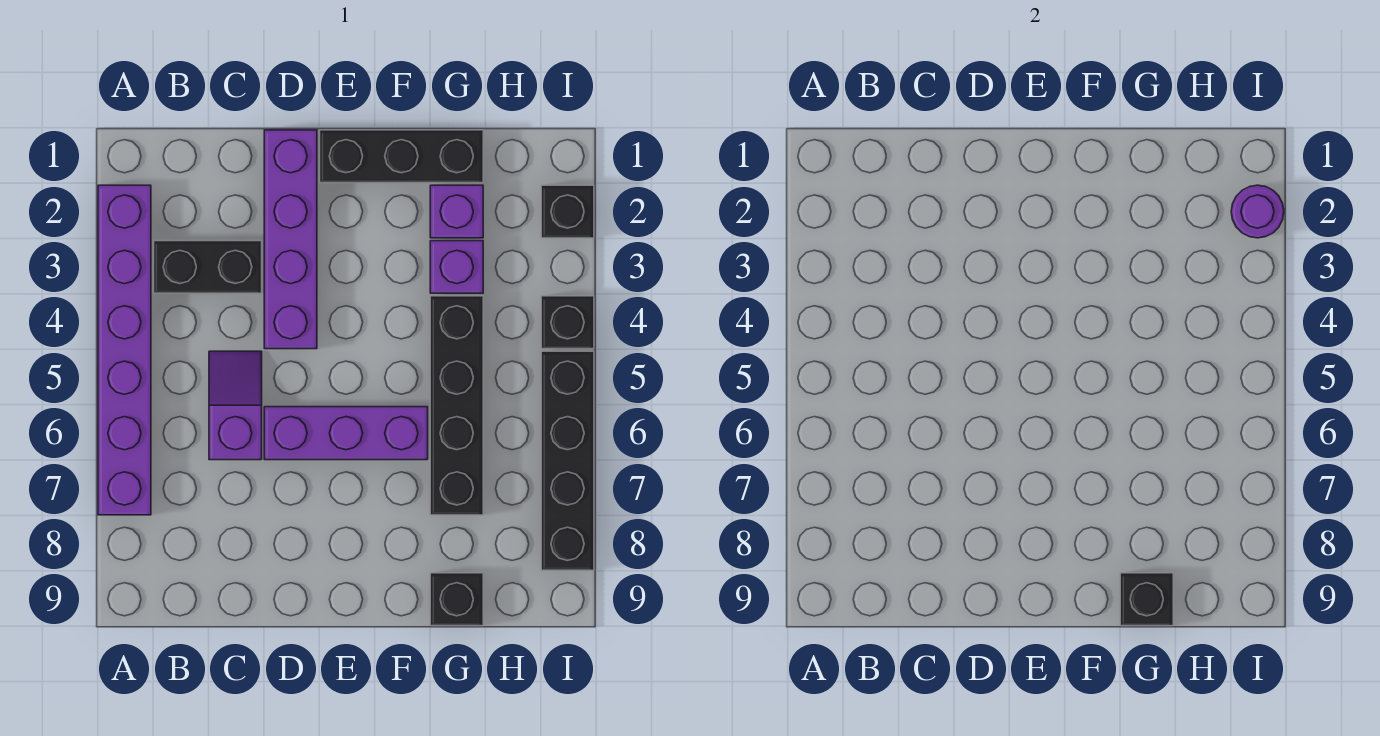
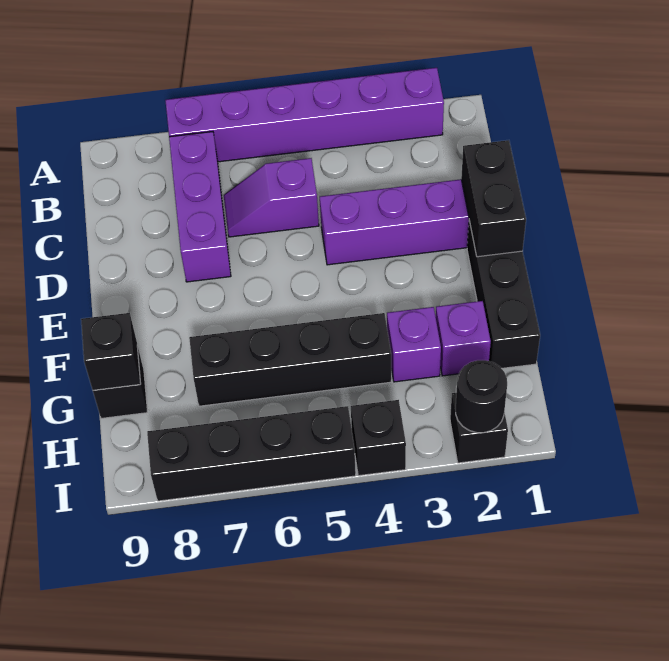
black brick B3:C3 level 1 -> black brick D1:E1 level 2
purple slope C5:C6 level 1 top 6 -> purple slope C5:C6 level 1 top 5
purple brick D6:F6 level 1 -> purple brick B7:D7 level 1
purple round brick I2 level 2 -> black round brick I2 level 2

